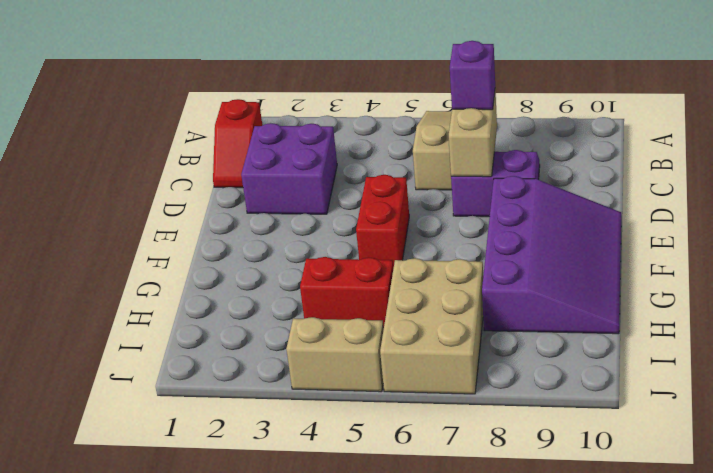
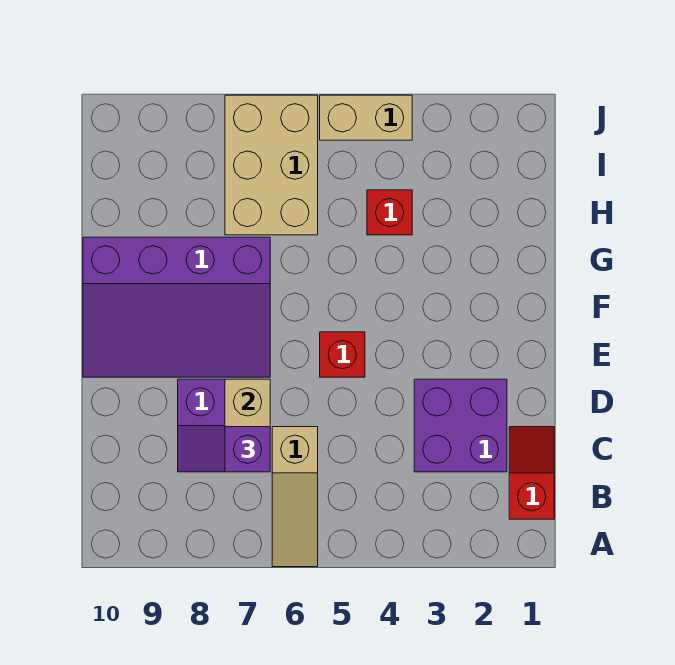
red brick E5:F5 level 1 -> red brick E5 level 1
purple slope E8:H10 level 1 top 8 -> purple slope E7:G10 level 1 top G
red brick H4:H5 level 1 -> red brick H4 level 1

